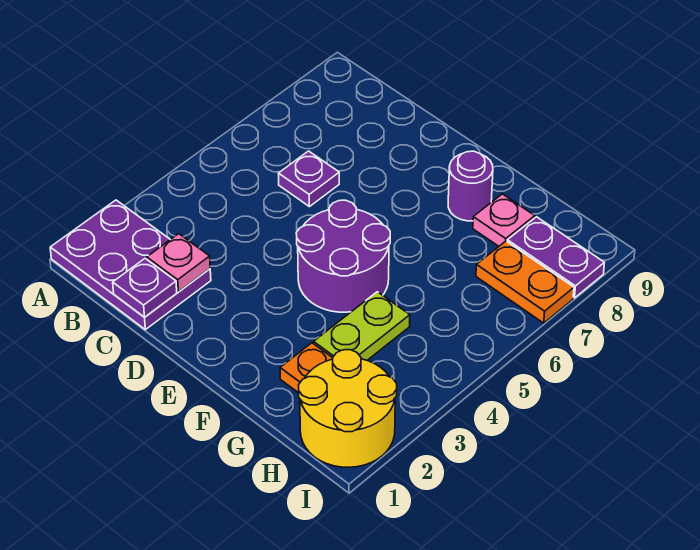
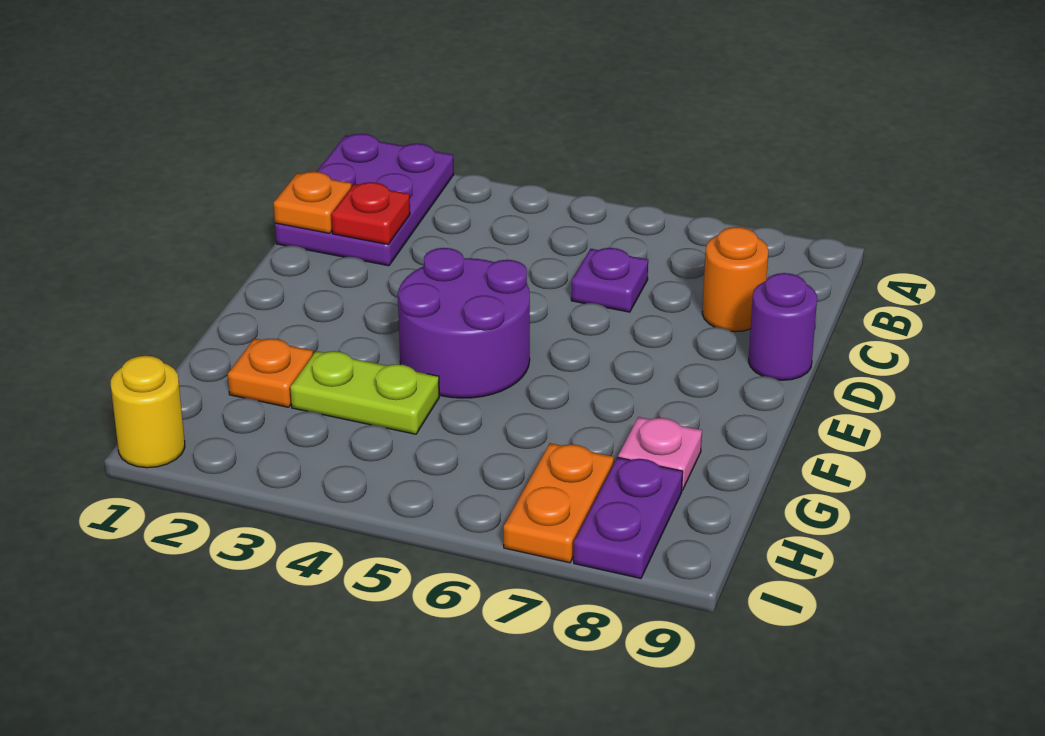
purple plate C1 level 2 -> orange plate C1 level 2
pink plate C2 level 2 -> red plate C2 level 2
none -> orange round brick C8 level 1
purple round brick F8 level 1 -> purple round brick D9 level 1
yellow round brick H1:I2 level 1 -> yellow round brick I1 level 1

